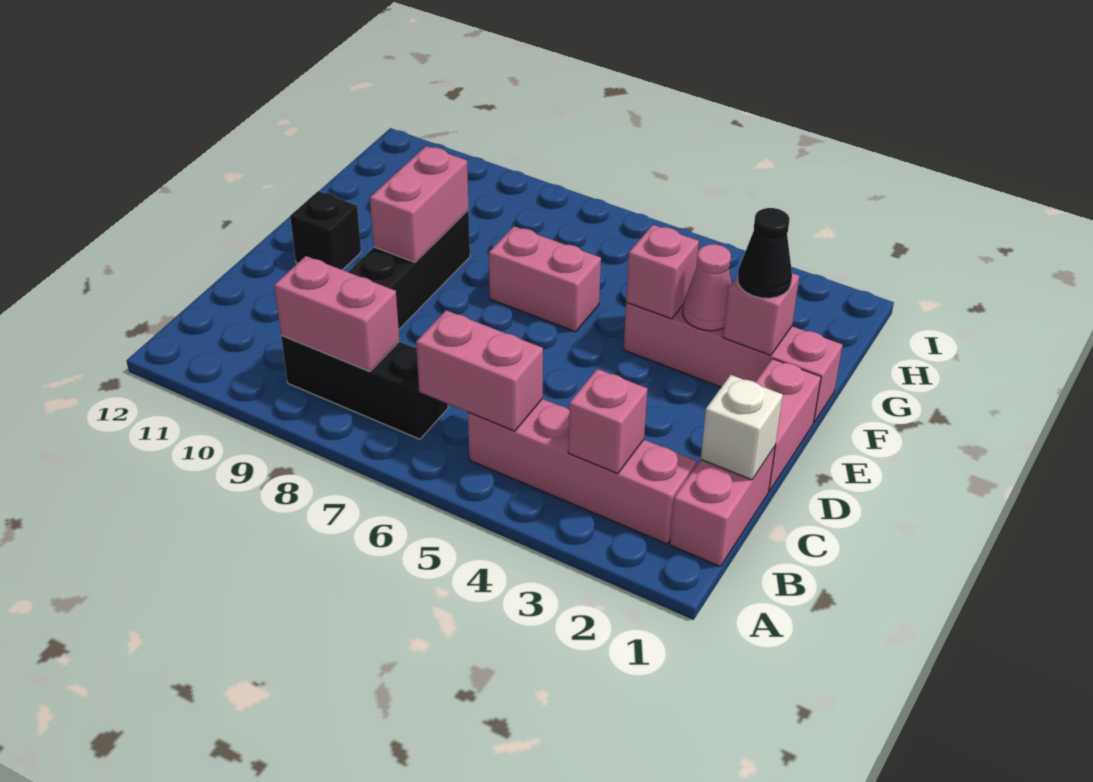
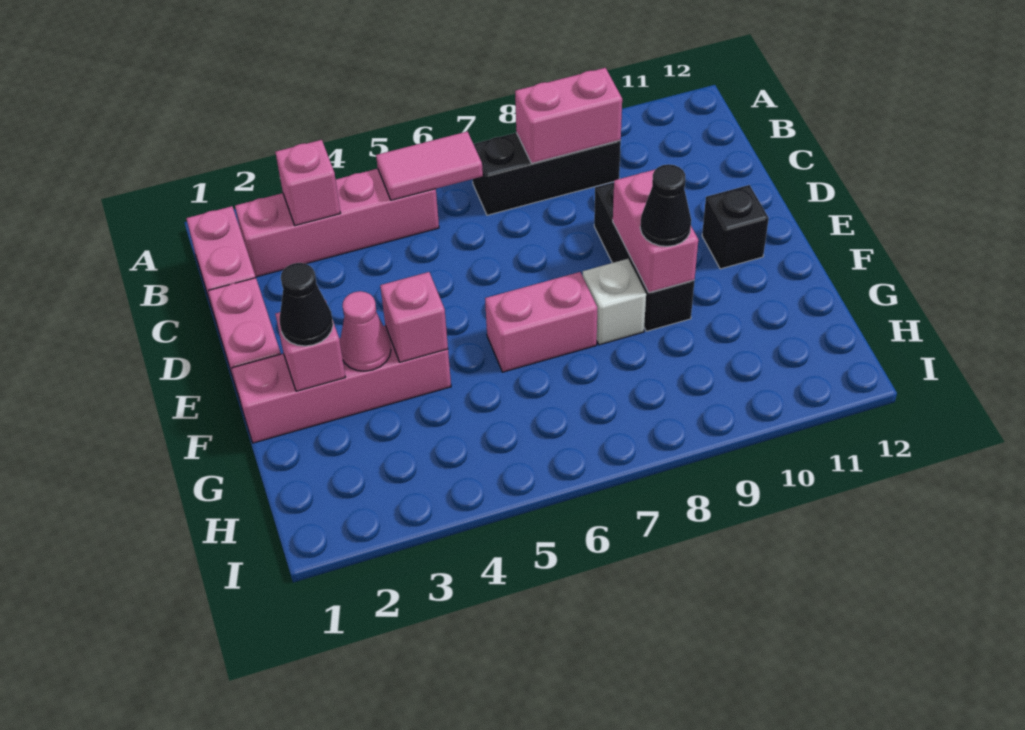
pink brick B5:B6 level 2 -> pink tile B5:B6 level 2
white brick C1 level 2 -> white brick F8 level 1
none -> black cone F9 level 3

